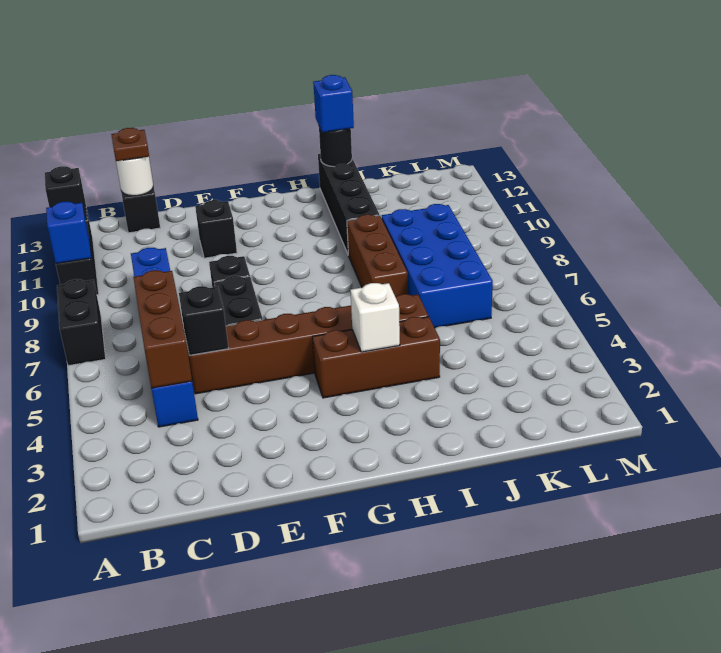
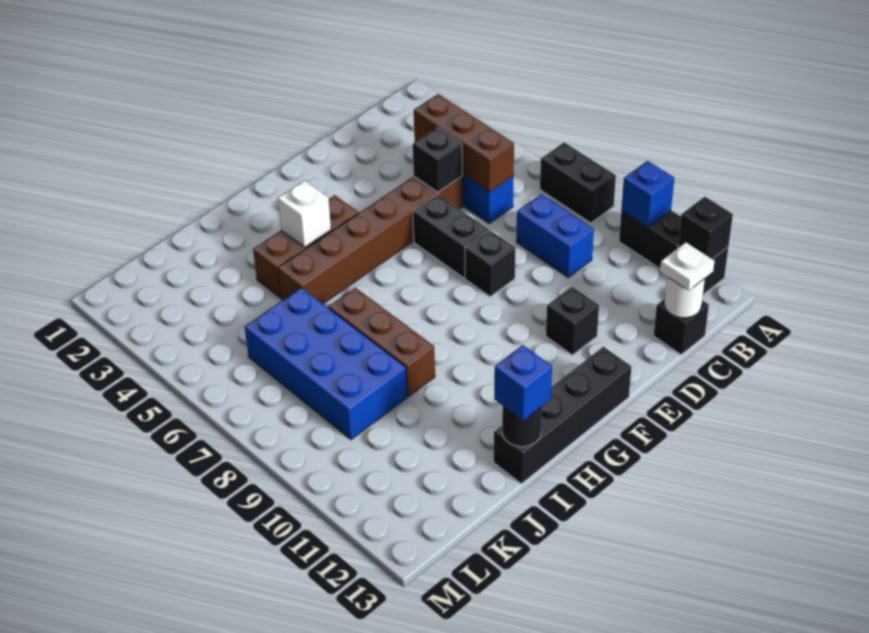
brown plate C13 level 3 -> white plate C13 level 3
black brick I10:I13 level 1 -> black brick F13:I13 level 1

